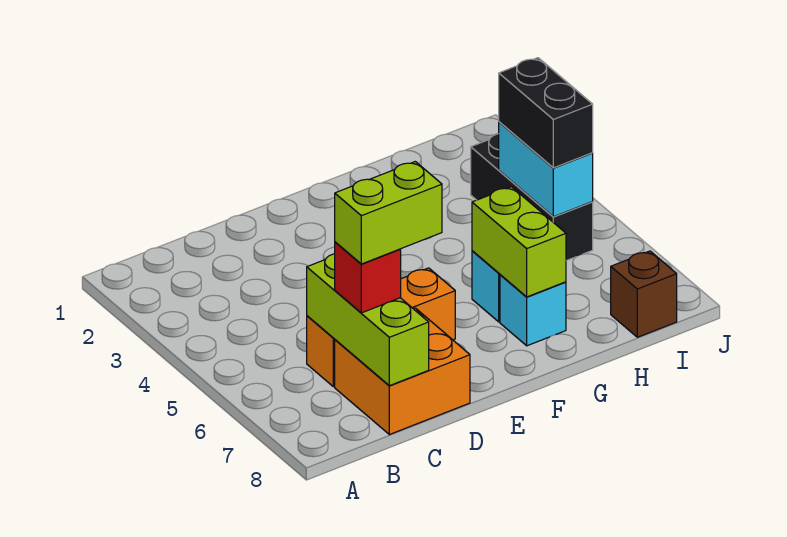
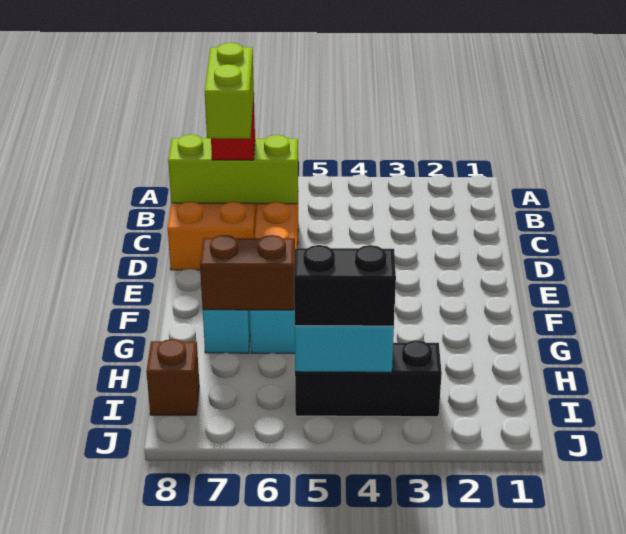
lime brick G6:G7 level 2 -> brown brick G6:G7 level 2

